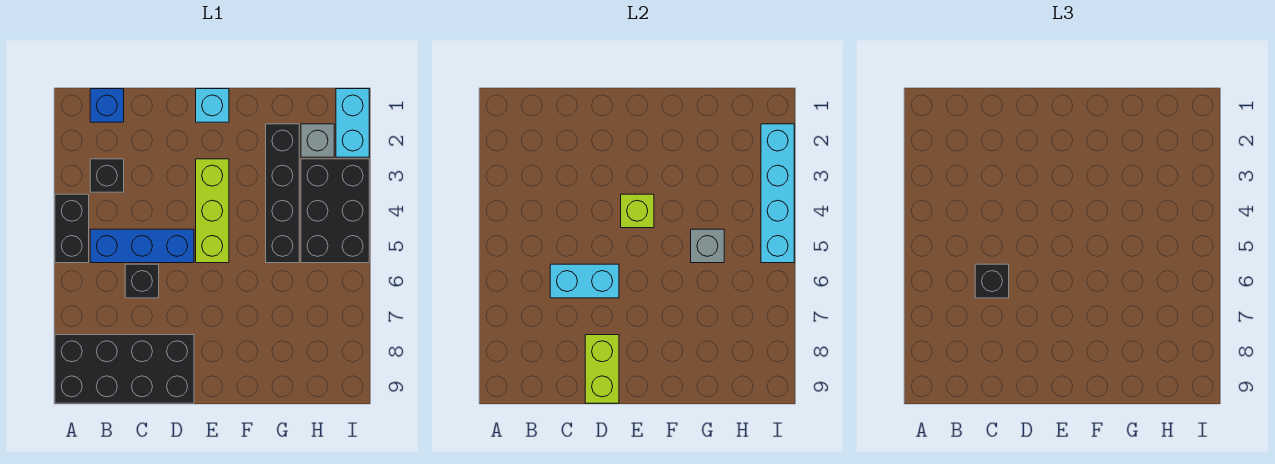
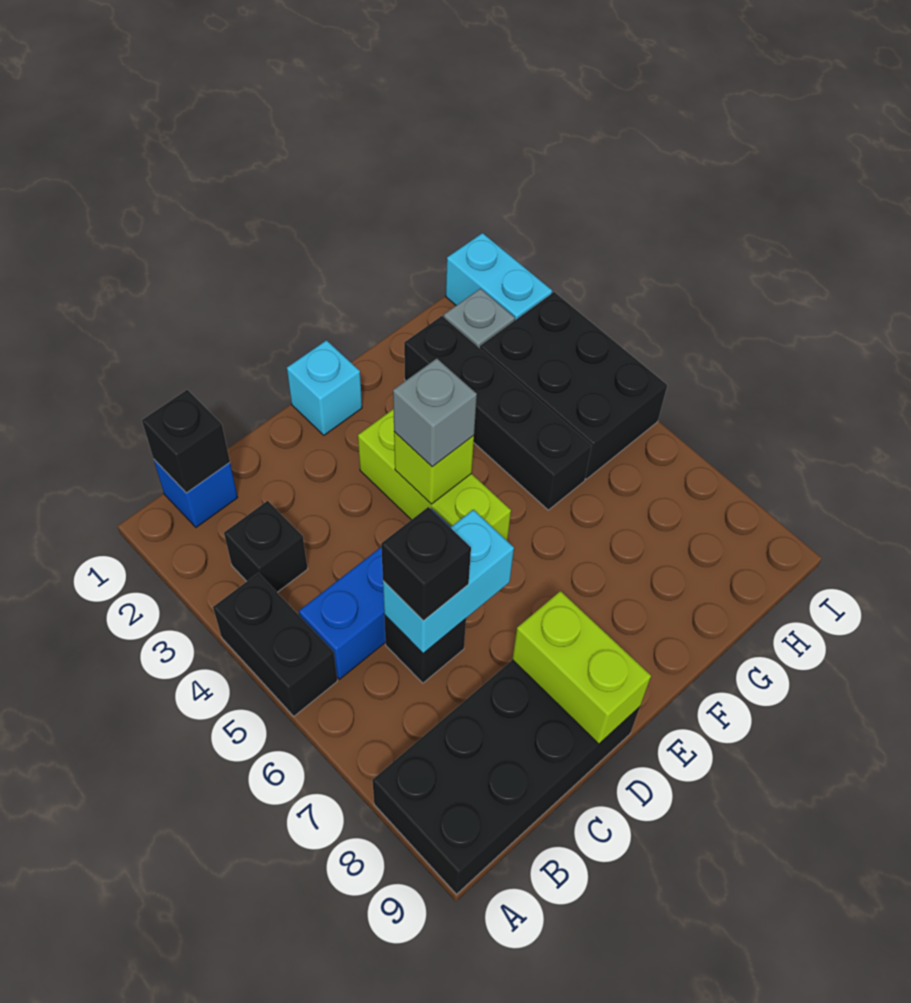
none -> black brick B1 level 2
grey brick G5 level 2 -> grey brick E4 level 3
cyan brick I2:I5 level 2 -> none

